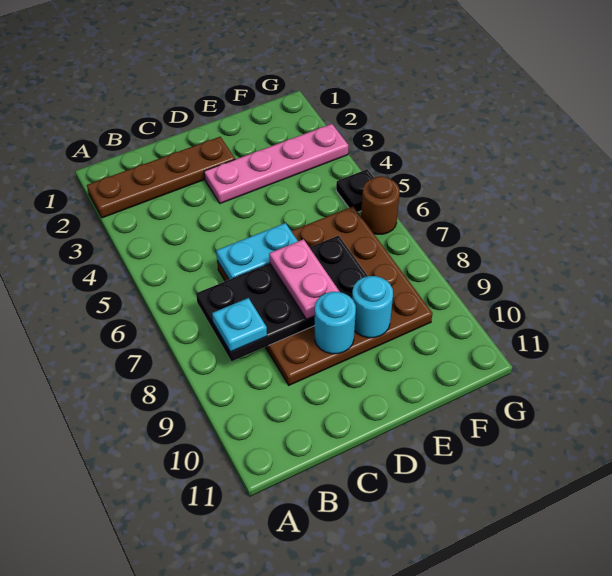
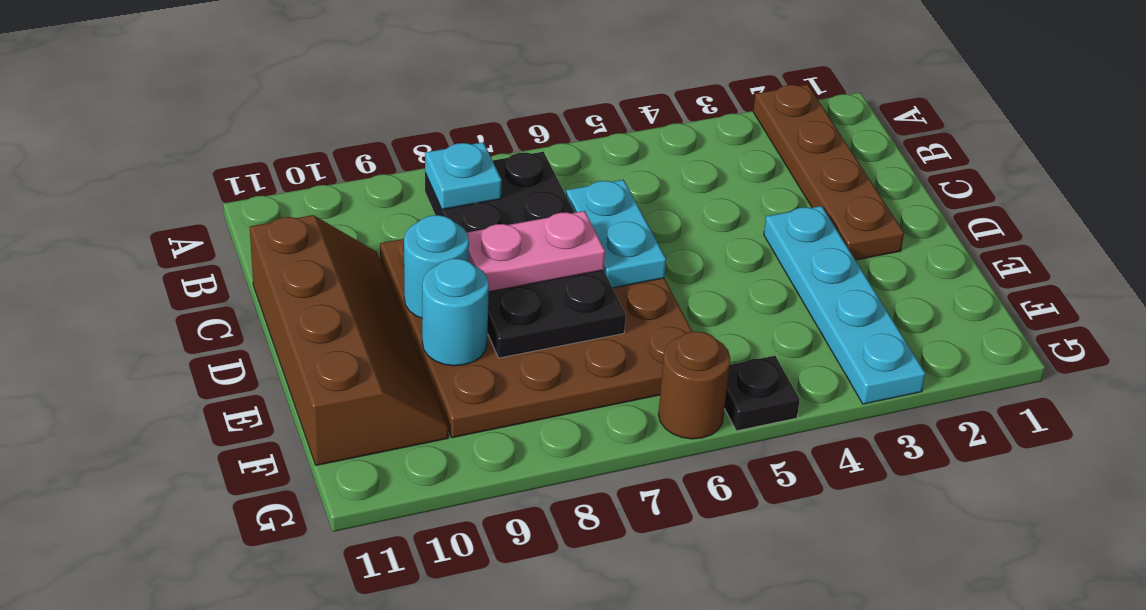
none -> brown slope C10:F11 level 1 top 11
pink plate D3:G3 level 1 -> cyan plate D3:G3 level 1

